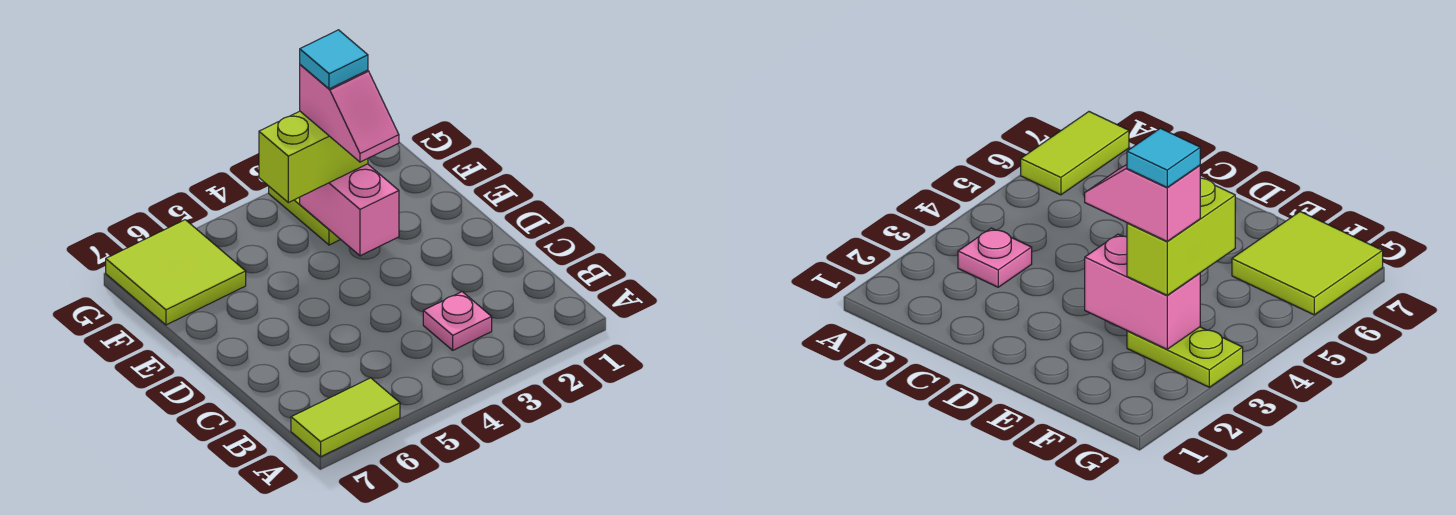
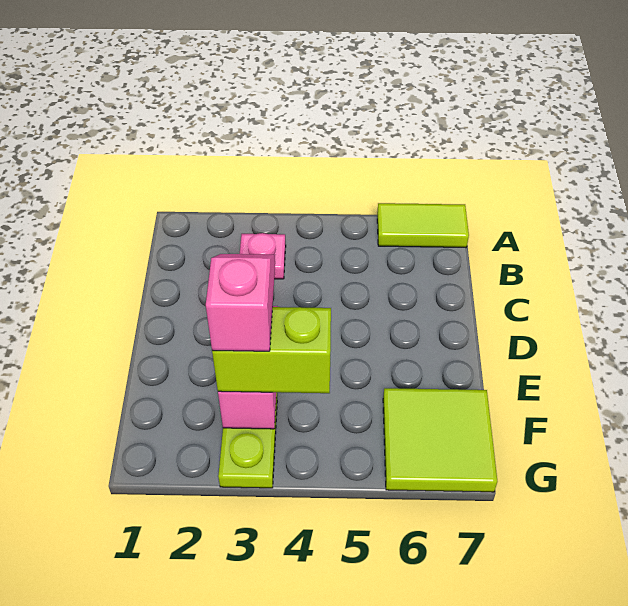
cyan tile F3 level 5 -> none

